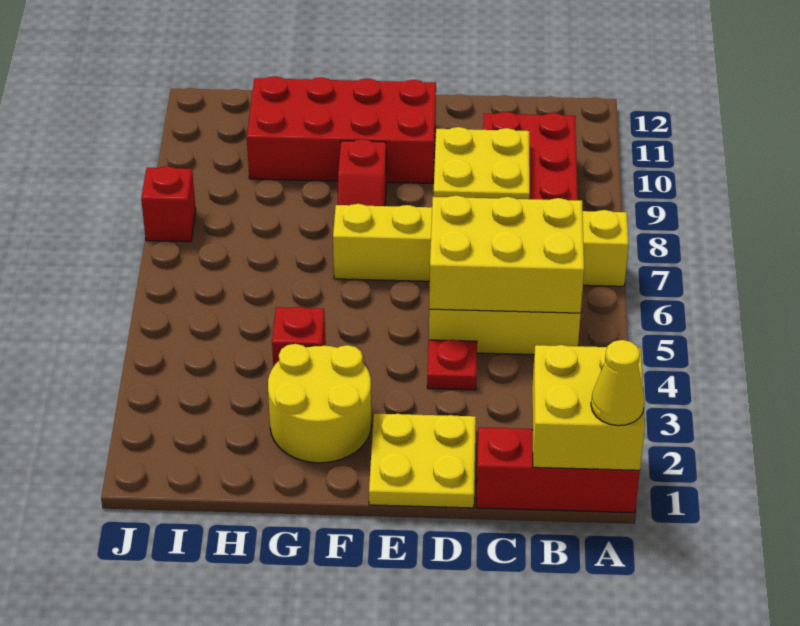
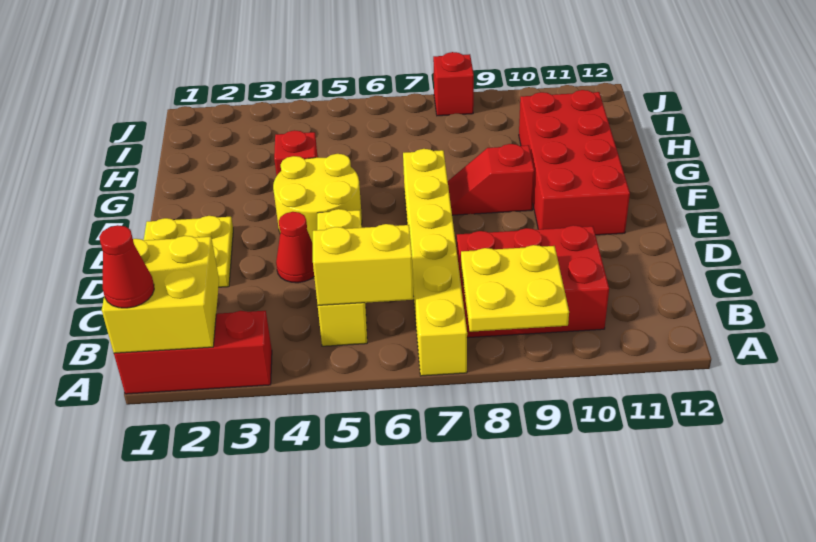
red brick A1:C1 level 1 -> red brick A1:A3 level 1
yellow cone A1 level 3 -> red cone A1 level 3
yellow brick B5:D6 level 2 -> yellow brick B5:B6 level 2
yellow plate C8:D9 level 2 -> yellow plate A8:B9 level 2
red plate D4 level 1 -> red cone D4 level 1
yellow round brick F2:G3 level 1 -> yellow round brick E4:F5 level 1

